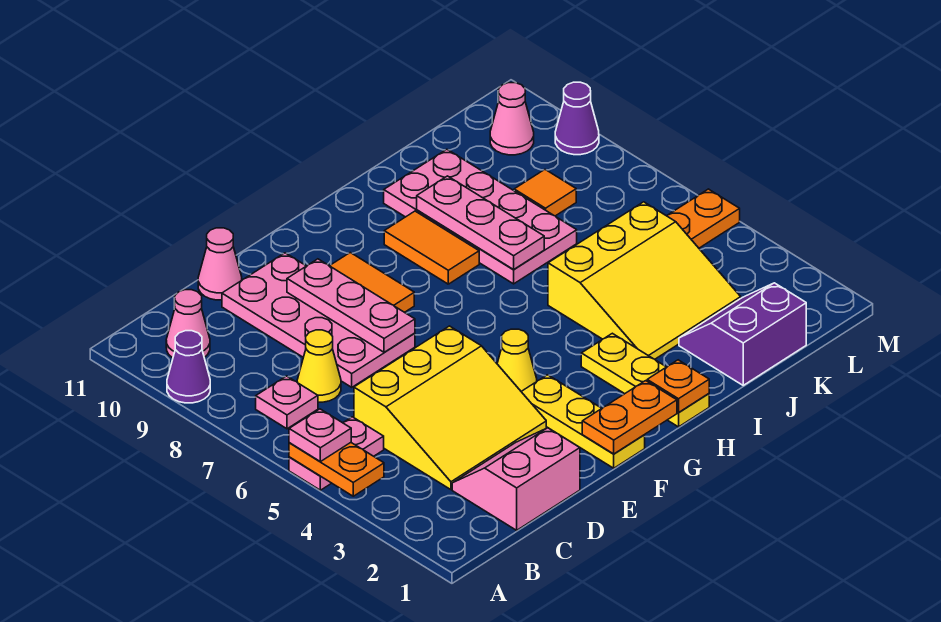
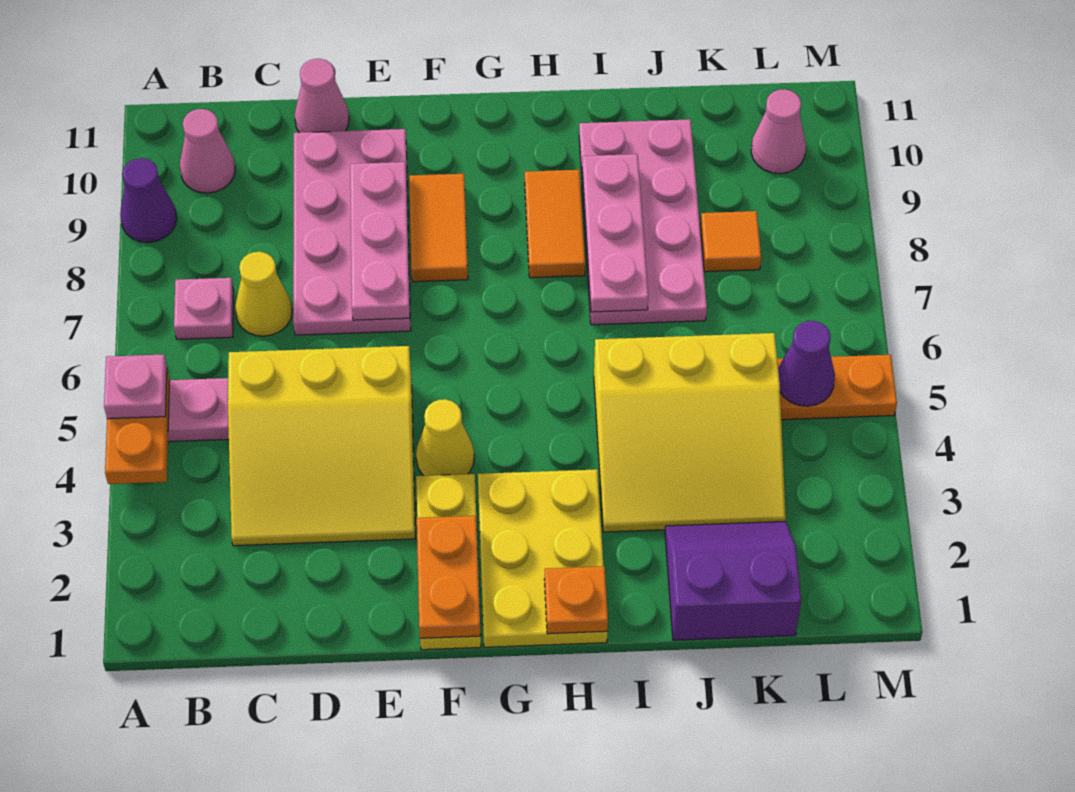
pink slope C1:D2 level 1 top 1 -> none
orange plate F1:G1 level 2 -> orange plate F1:F2 level 2
yellow plate H1:H3 level 1 -> yellow plate G1:H3 level 1
purple cone M9 level 1 -> purple cone L5 level 2

